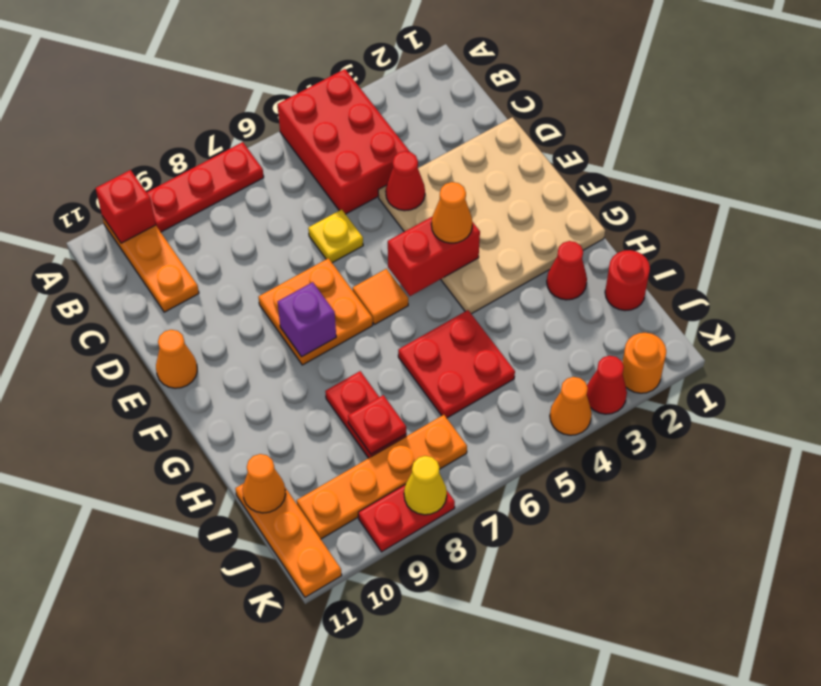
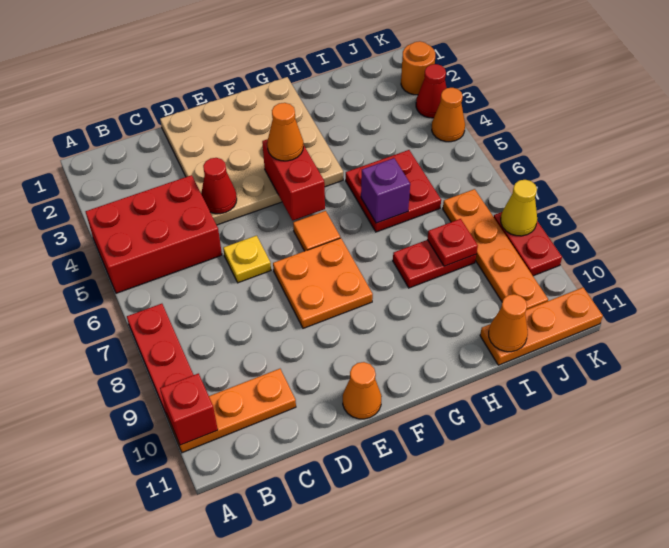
purple brick F8 level 2 -> purple brick H6 level 2
red cone H2 level 1 -> none
red round brick I1 level 1 -> none

